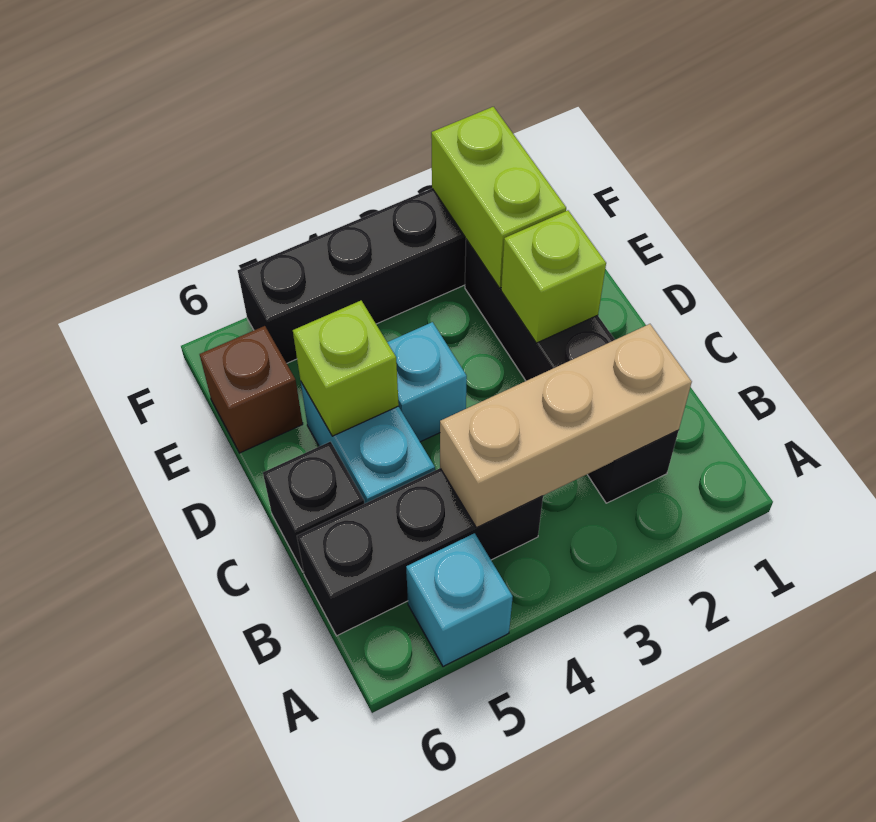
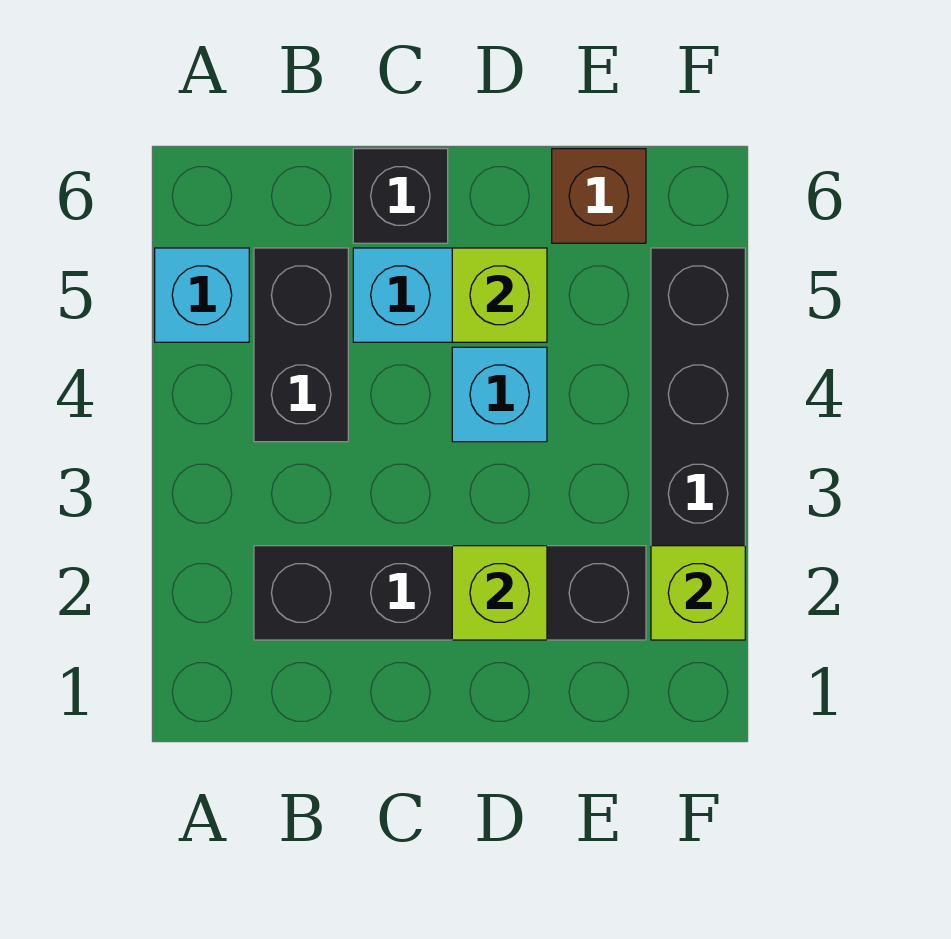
tan brick B2:B4 level 2 -> none
black brick B4:B6 level 1 -> black brick B4:B5 level 1
lime brick E2:F2 level 2 -> lime brick F2 level 2

